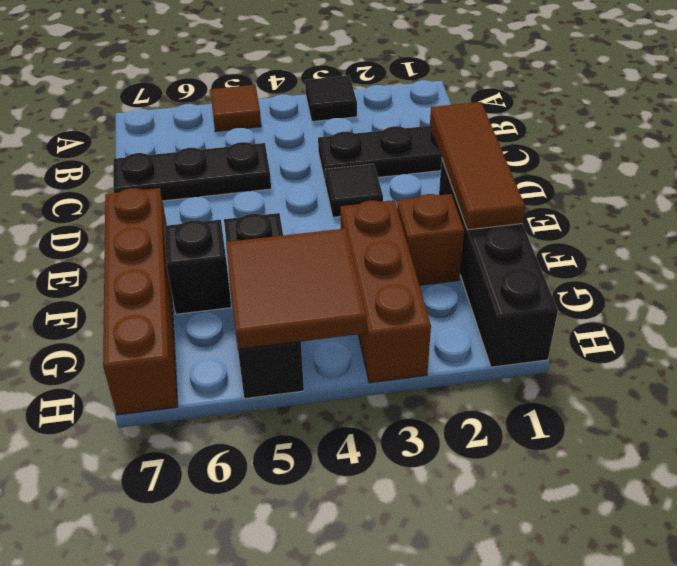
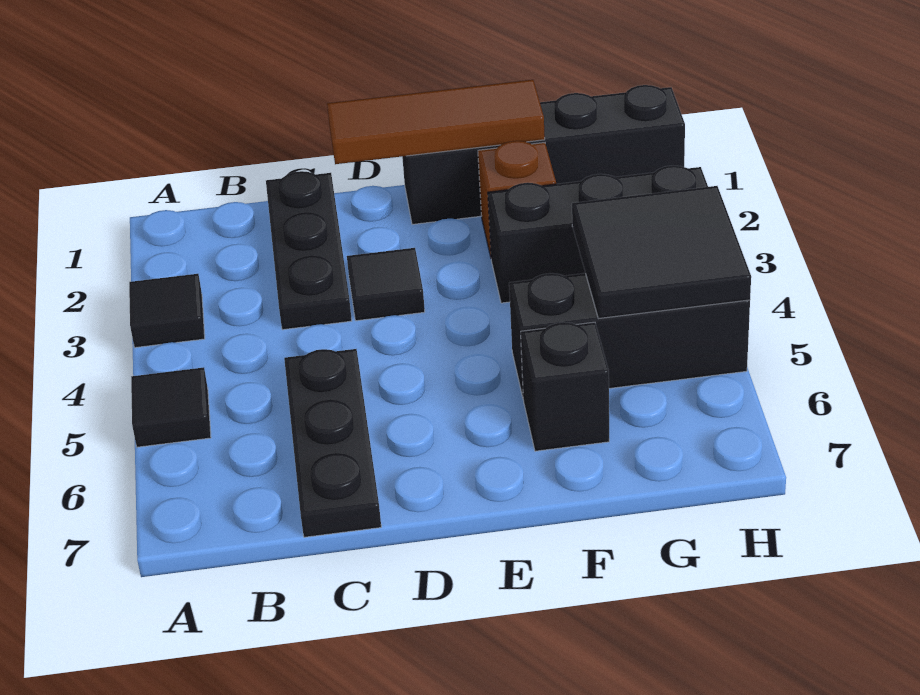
brown tile A5 level 1 -> black tile A5 level 1
brown brick E7:H7 level 1 -> none
brown brick F3:H3 level 1 -> black brick F3:H3 level 1
brown tile G4:H5 level 2 -> black tile G4:H5 level 2

